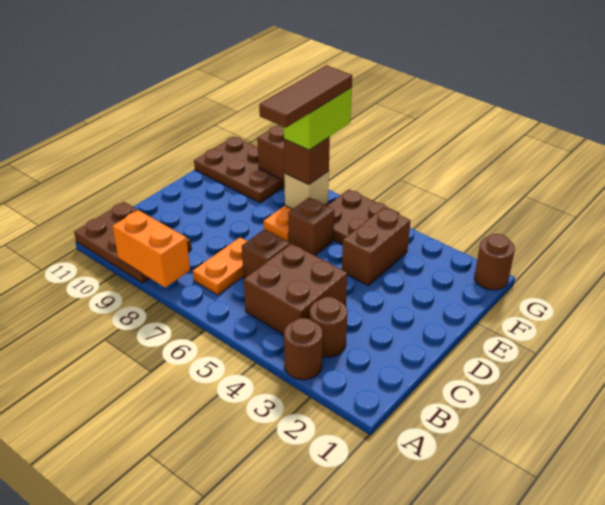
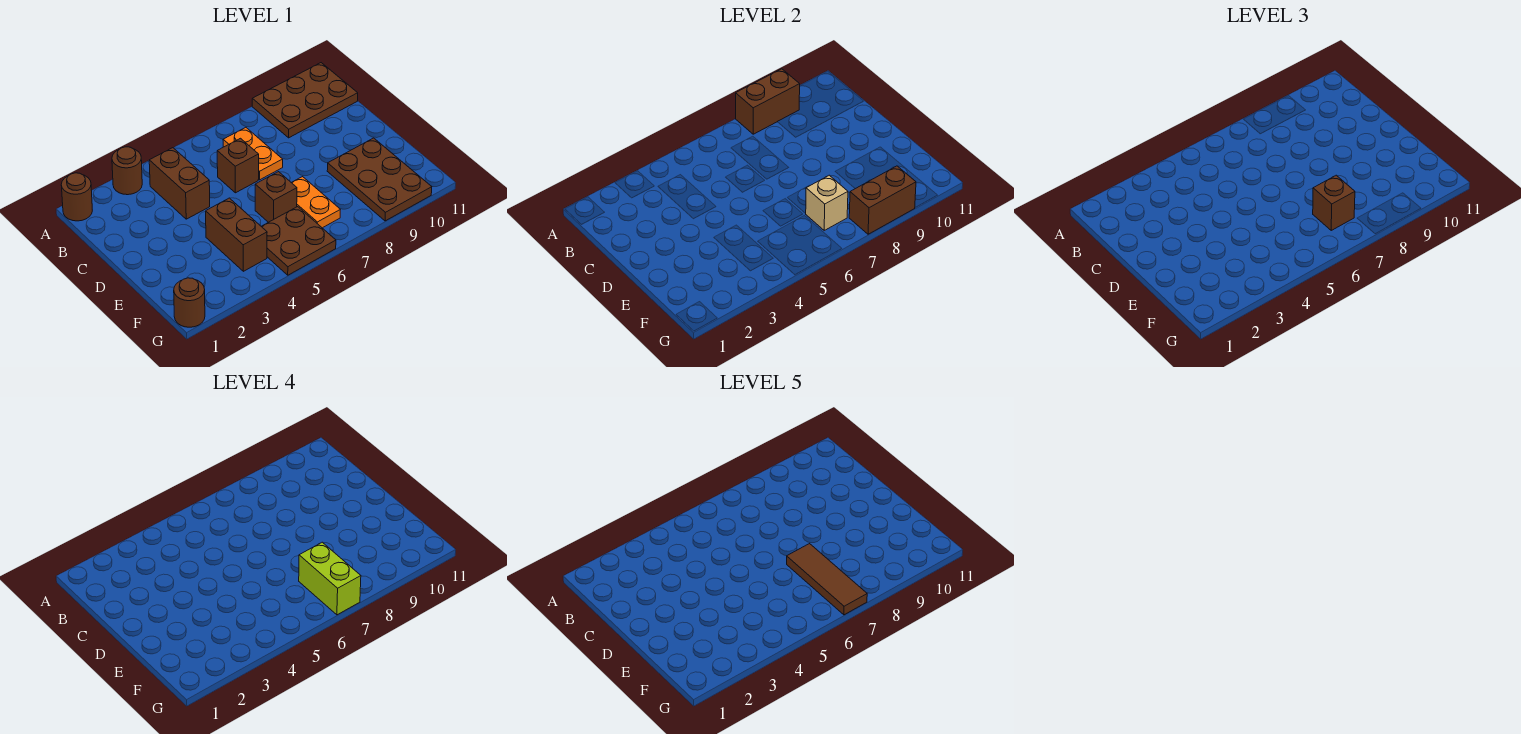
orange brick A8:A9 level 2 -> brown brick A8:A9 level 2
brown round brick B3 level 1 -> brown round brick A1 level 1
brown brick B4:C5 level 1 -> brown brick B4:C4 level 1
brown plate F9:G11 level 1 -> brown plate E9:G10 level 1

